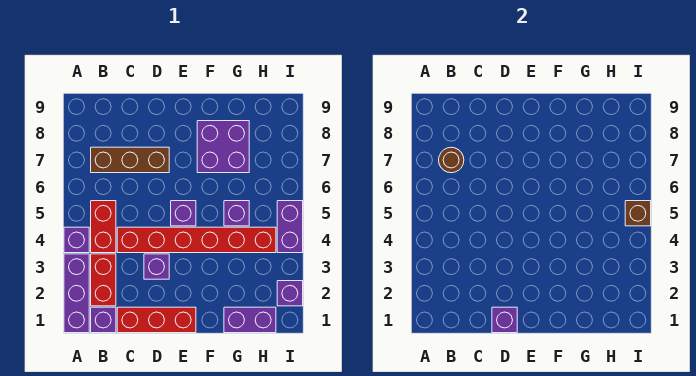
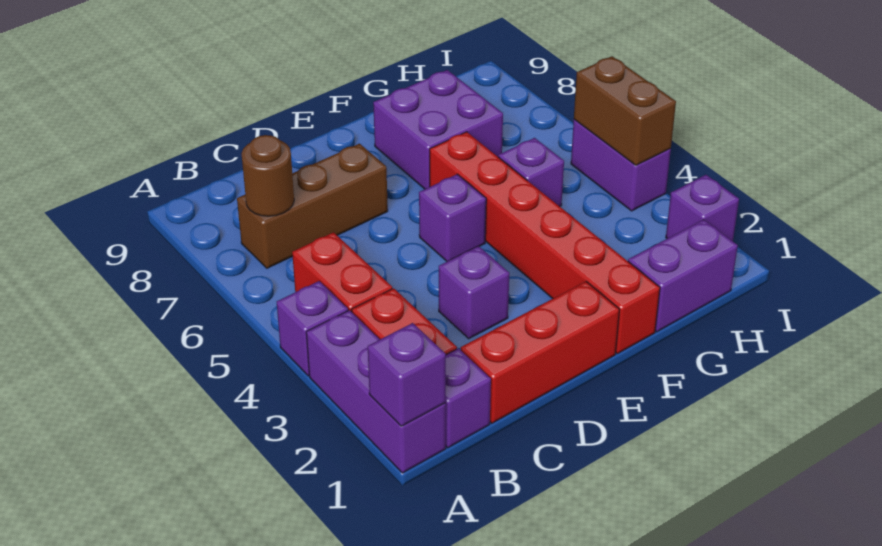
red brick C4:H4 level 1 -> red brick F1:F6 level 1
purple brick D1 level 2 -> purple brick A1 level 2
brown brick I5 level 2 -> brown brick I4:I5 level 2

